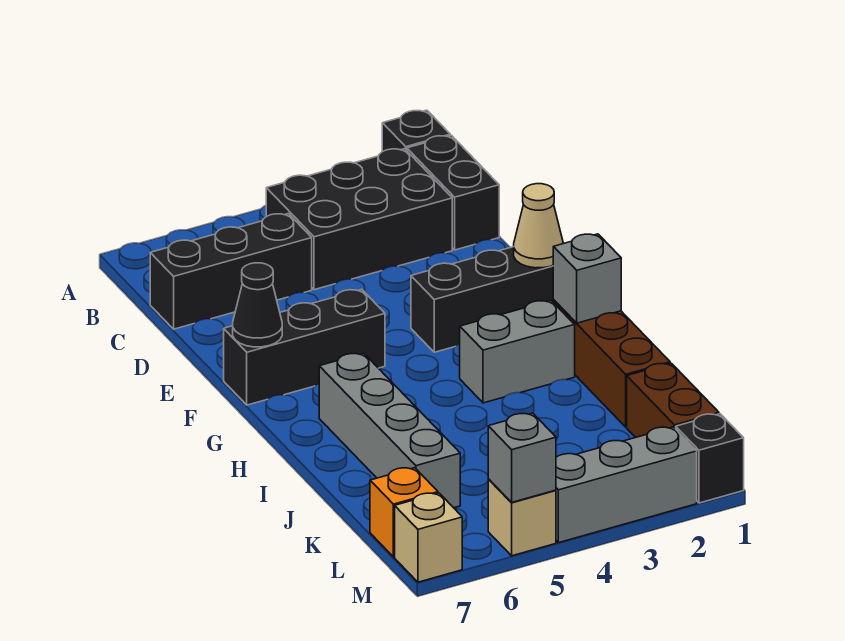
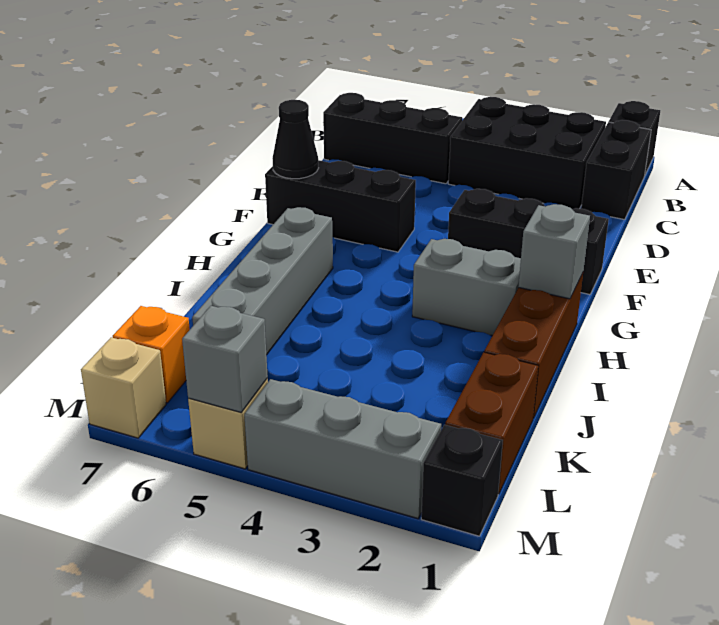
tan cone F1 level 2 -> none

